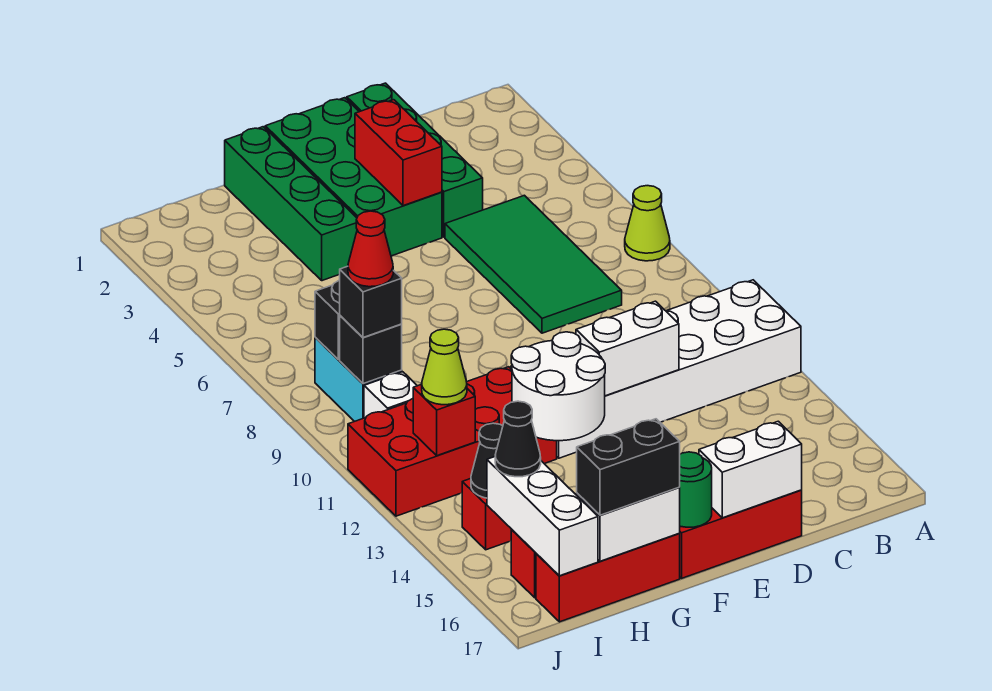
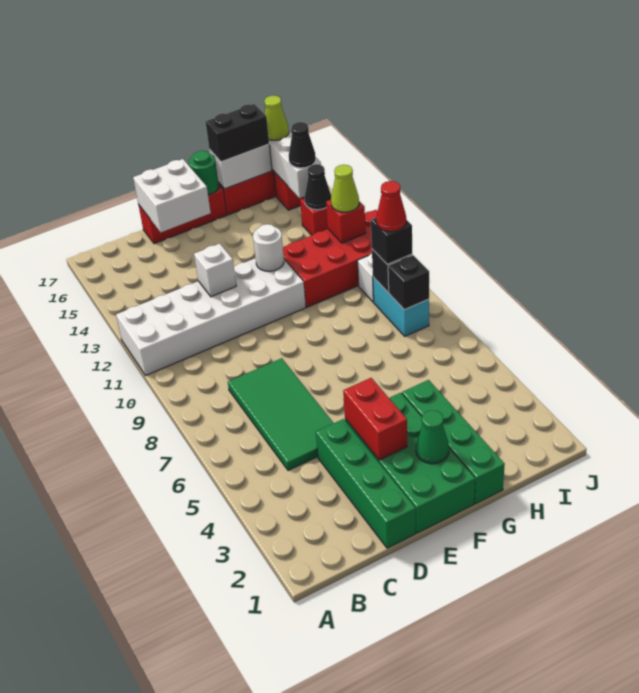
lime cone A7 level 1 -> lime cone I17 level 3
white brick D12:E12 level 2 -> white brick D12 level 2
white brick D17:E17 level 2 -> white brick D16:E17 level 2
none -> green cone F2 level 2
white round brick F12:G13 level 2 -> white round brick F12 level 2

